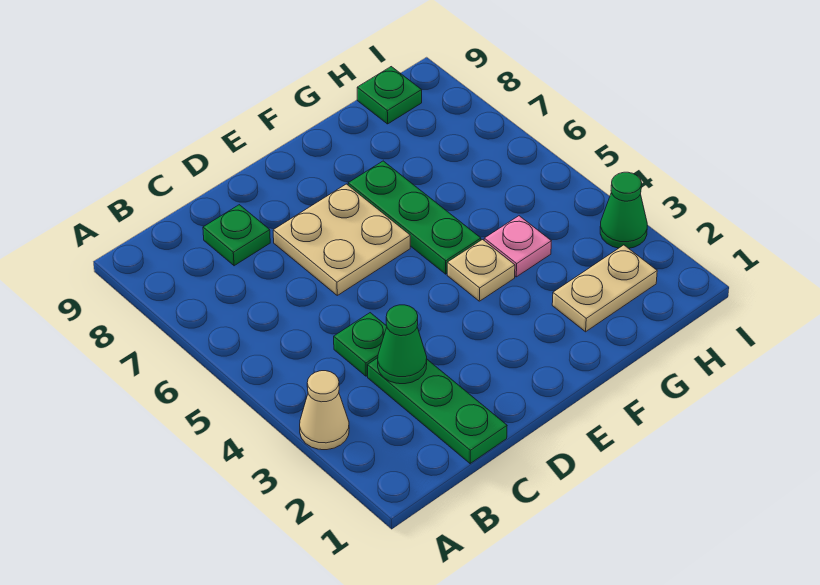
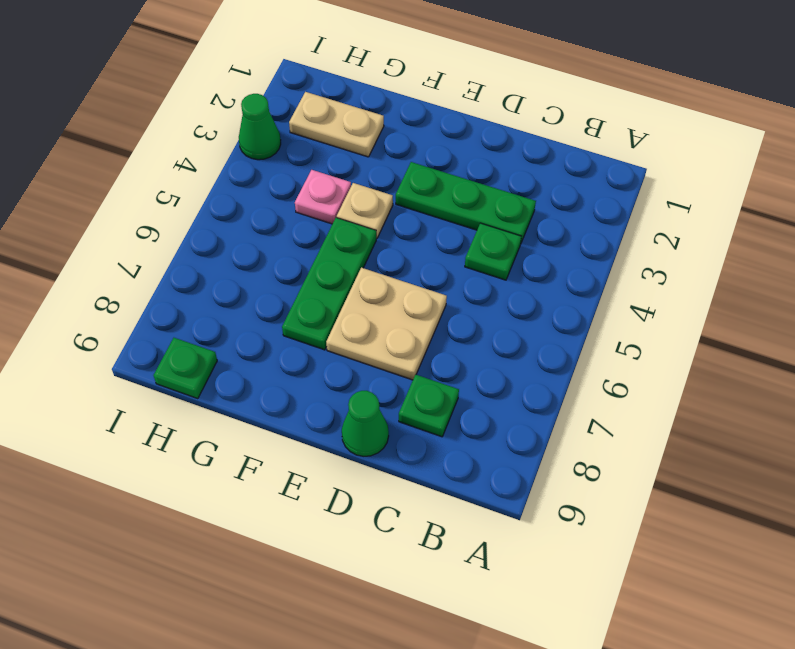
tan cone A3 level 1 -> none
green plate C1:C3 level 1 -> green plate C3:E3 level 1
green cone C3 level 2 -> green cone D9 level 1

